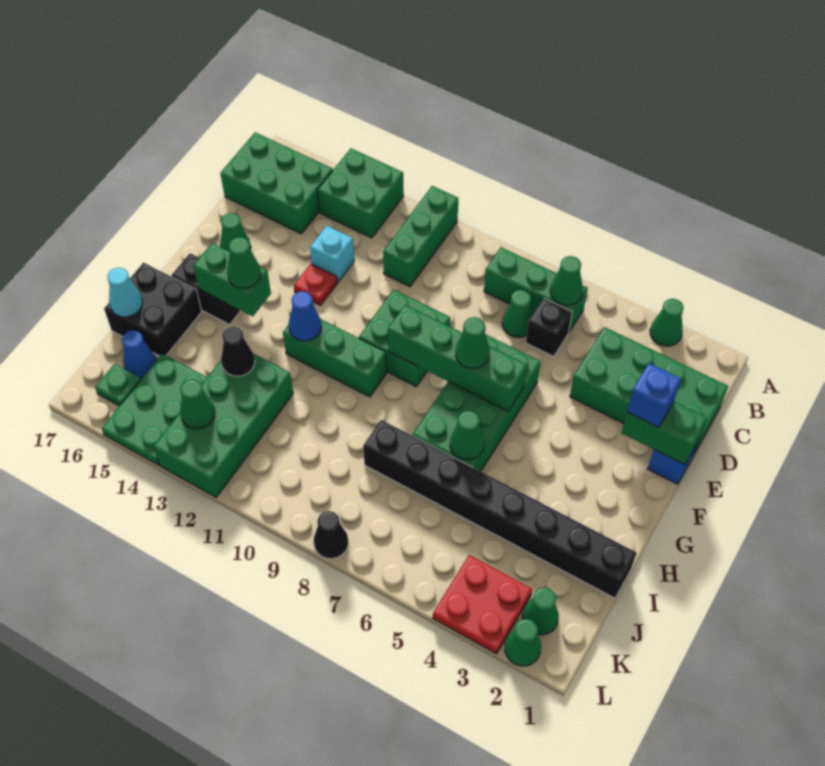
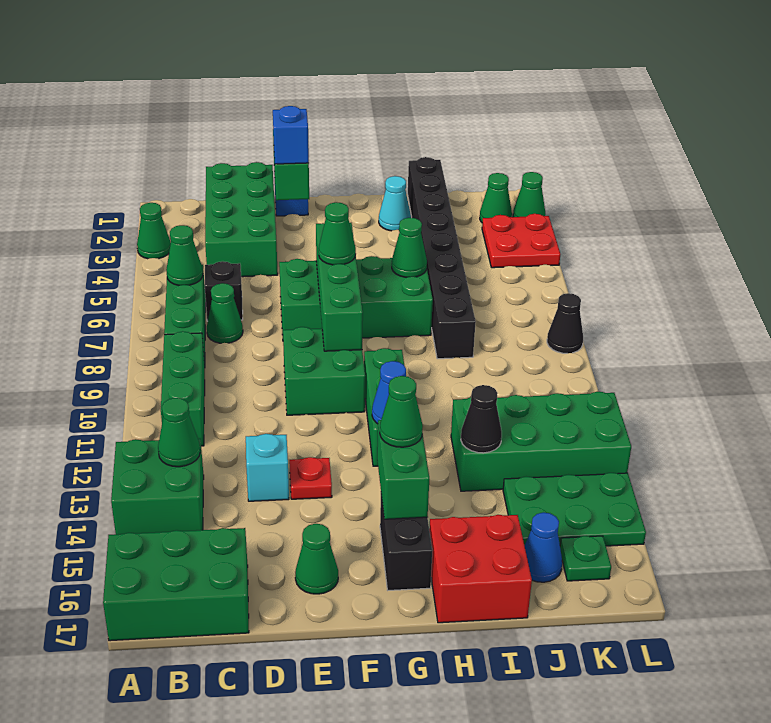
green brick A11:C11 level 1 -> green brick B9:B11 level 1
green brick B15:C17 level 1 -> green brick A16:C17 level 1
black brick H16:I17 level 1 -> red brick H16:I17 level 1
cyan cone I17 level 2 -> cyan cone H2 level 1
green cone K13 level 2 -> green cone B13 level 2

